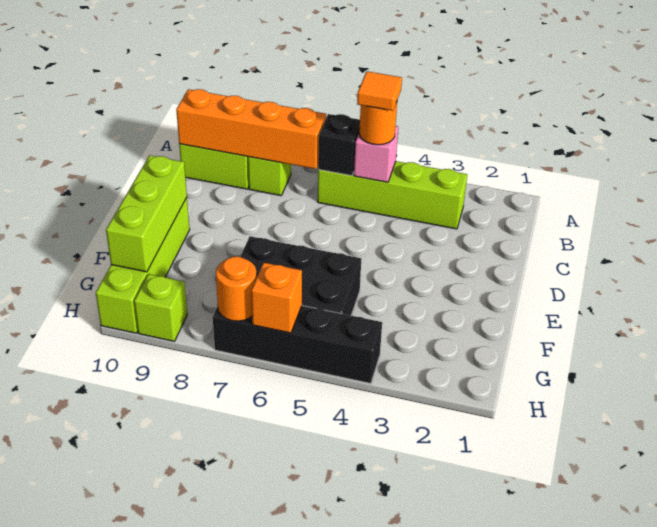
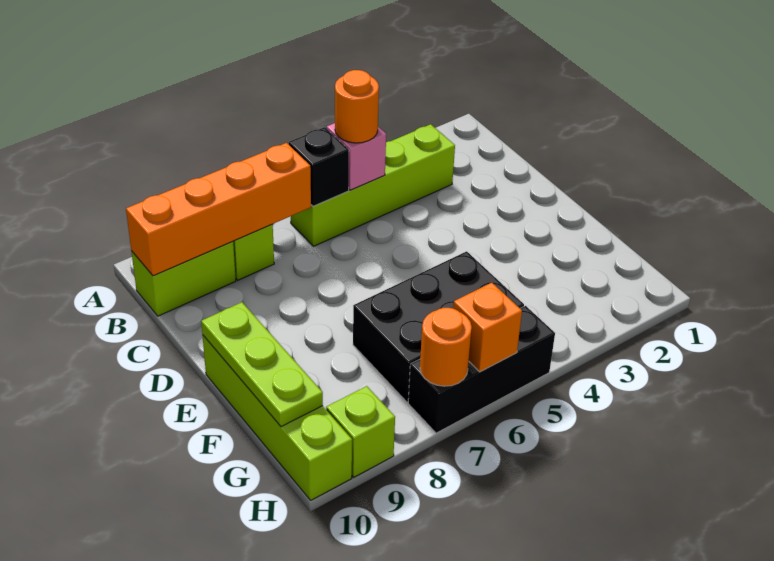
orange tile B5 level 4 -> none
lime brick E10:G10 level 2 -> lime plate E10:G10 level 2
black brick H4:H7 level 1 -> black brick H5:H7 level 1

